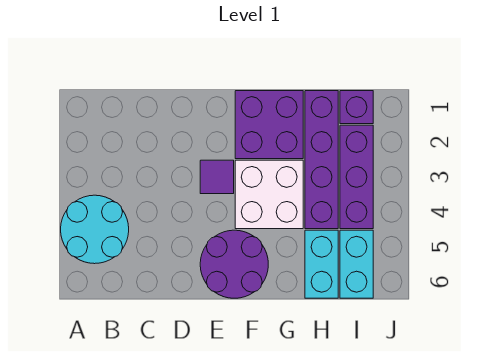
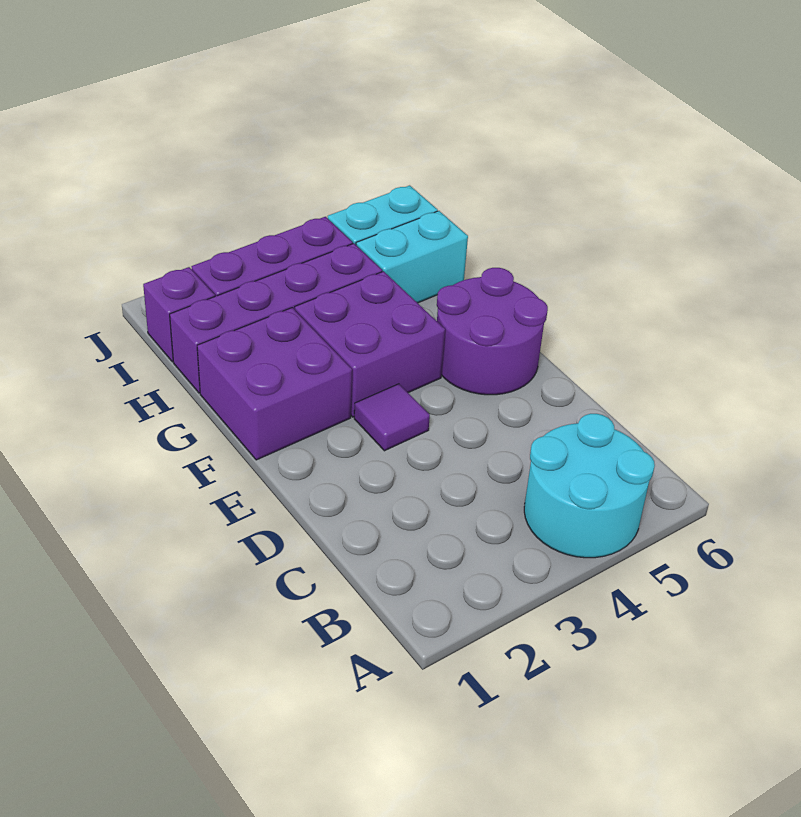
white brick F3:G4 level 1 -> purple brick F3:G4 level 1

